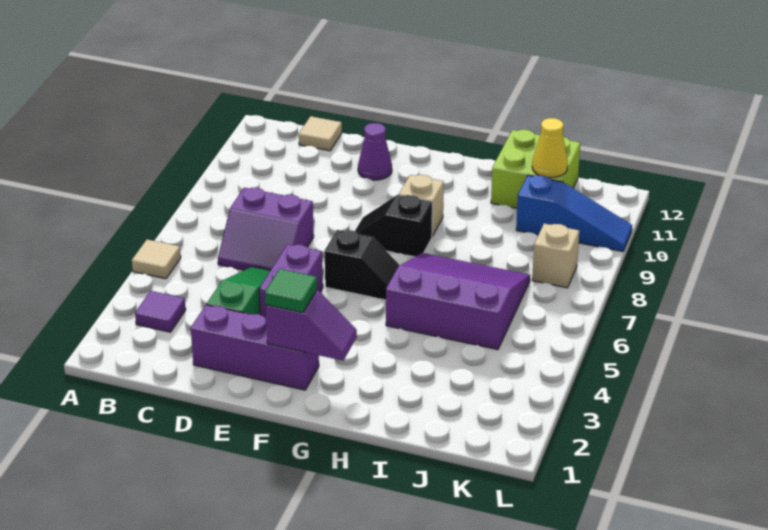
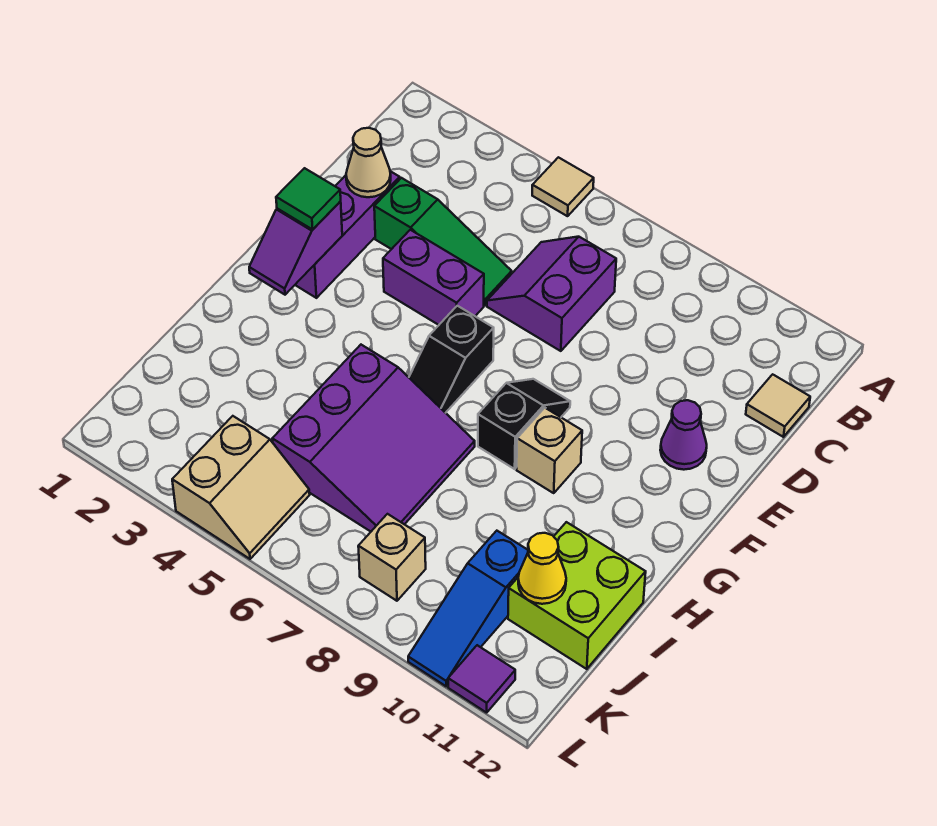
purple tile B3 level 1 -> purple tile L11 level 1
none -> tan cone D2 level 2
none -> tan slope K4:L5 level 1 top 4

